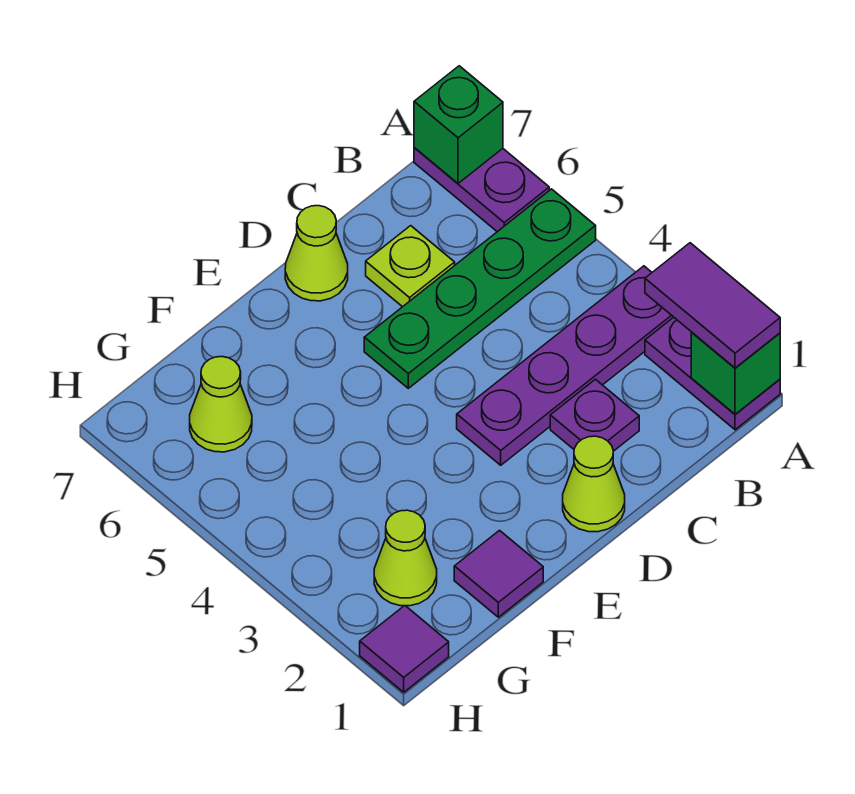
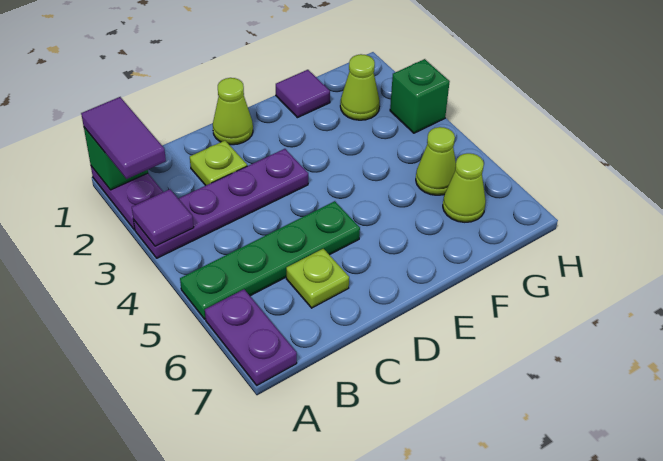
green brick A7 level 2 -> green brick H3 level 1
purple plate C2 level 1 -> lime plate C2 level 1
lime cone D7 level 1 -> lime cone G5 level 1
purple tile H1 level 1 -> purple tile A3 level 2

